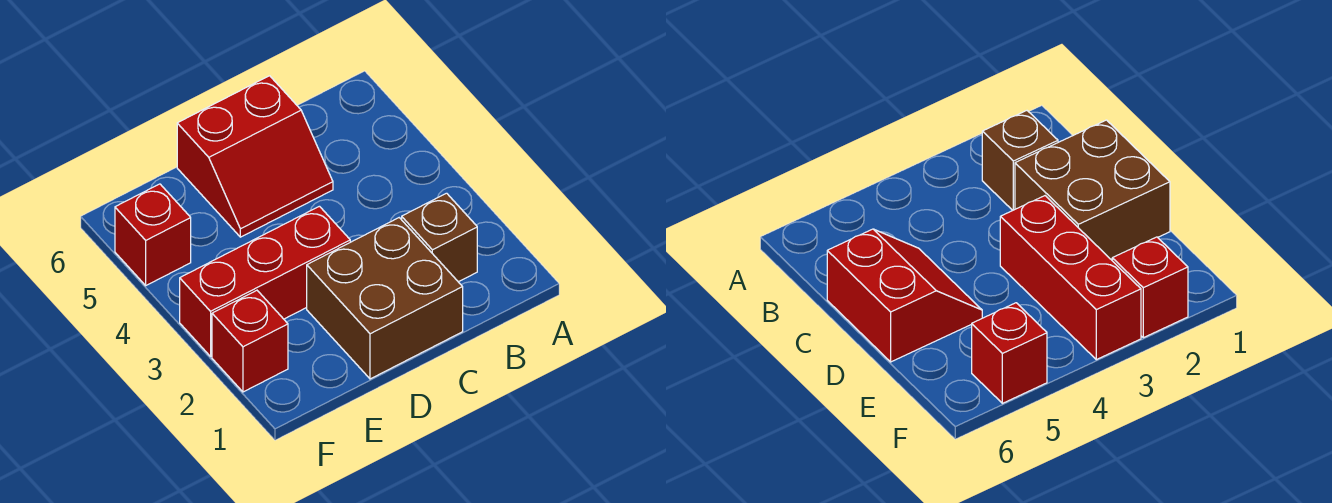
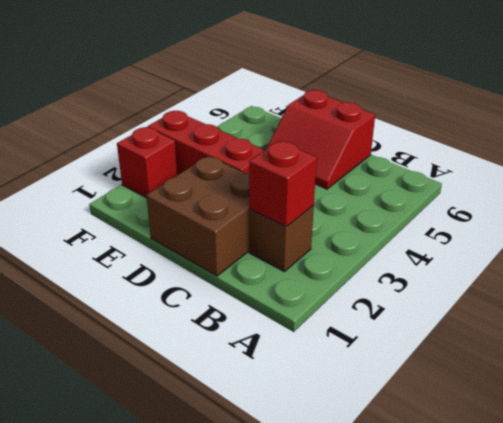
red brick F5 level 1 -> red brick B2 level 2

